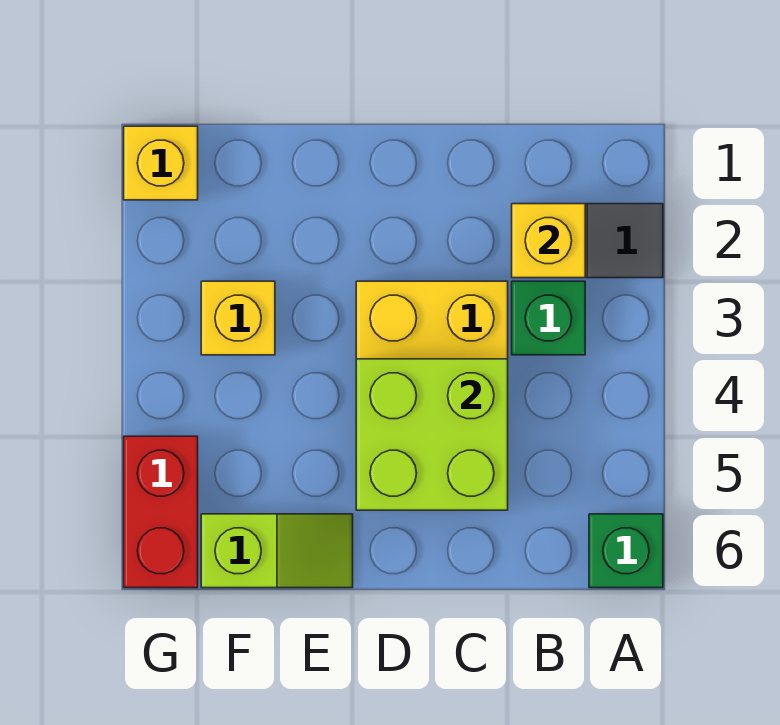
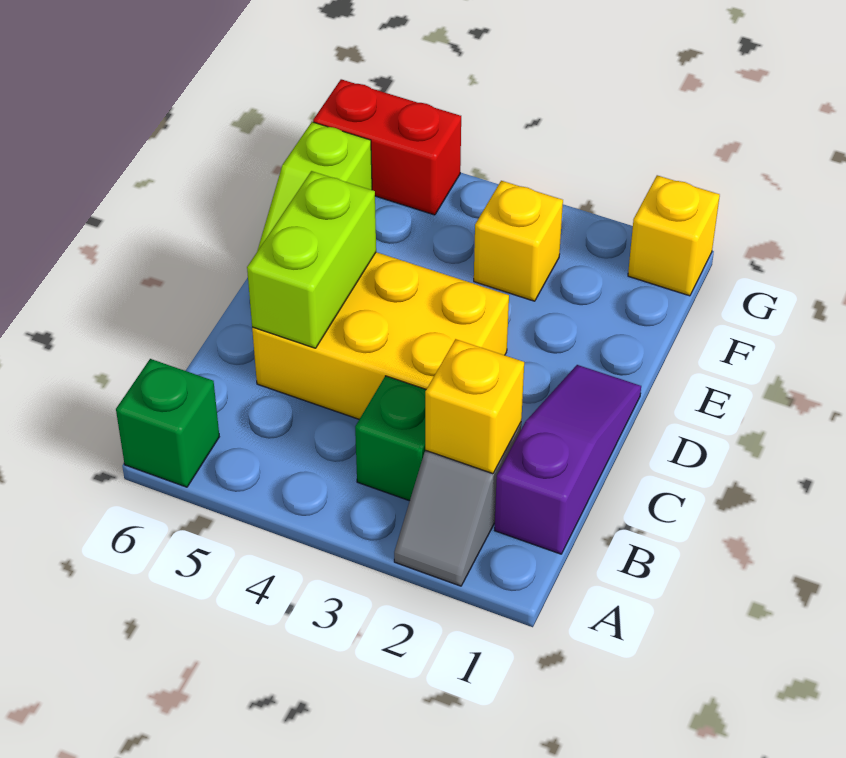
none -> purple slope B1:D1 level 1 top B
lime brick C4:D5 level 2 -> lime brick C5:D5 level 2

